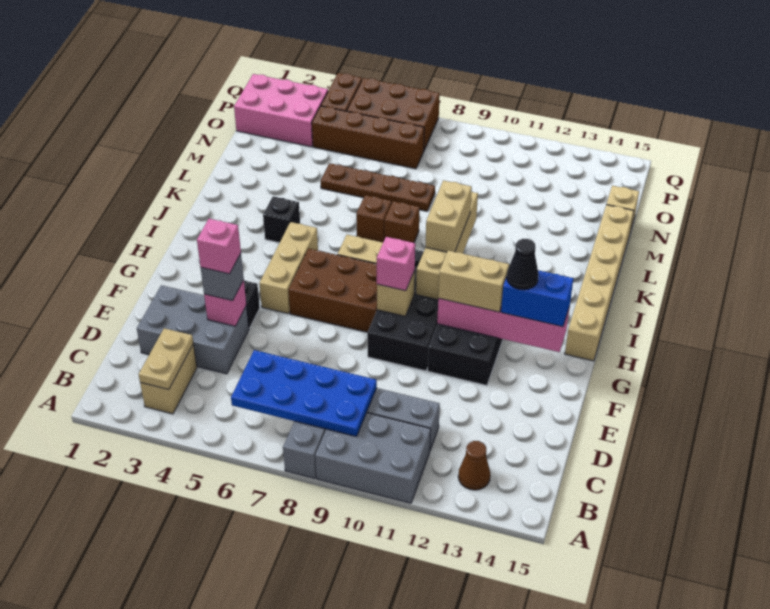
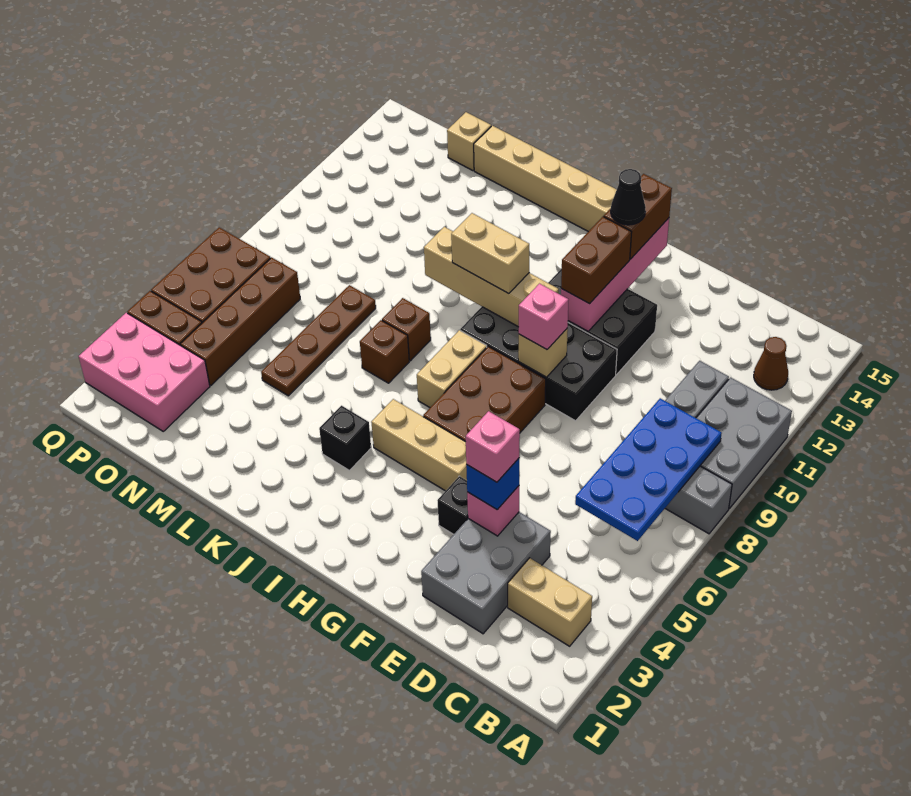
tan plate B3:C3 level 2 -> none
grey brick E4 level 3 -> blue brick E4 level 3
tan brick G11:G12 level 3 -> brown brick G11:G12 level 3
blue brick G13:G14 level 3 -> brown brick G13:G14 level 3
pink brick O1:P3 level 1 -> pink brick O2:Q3 level 1

